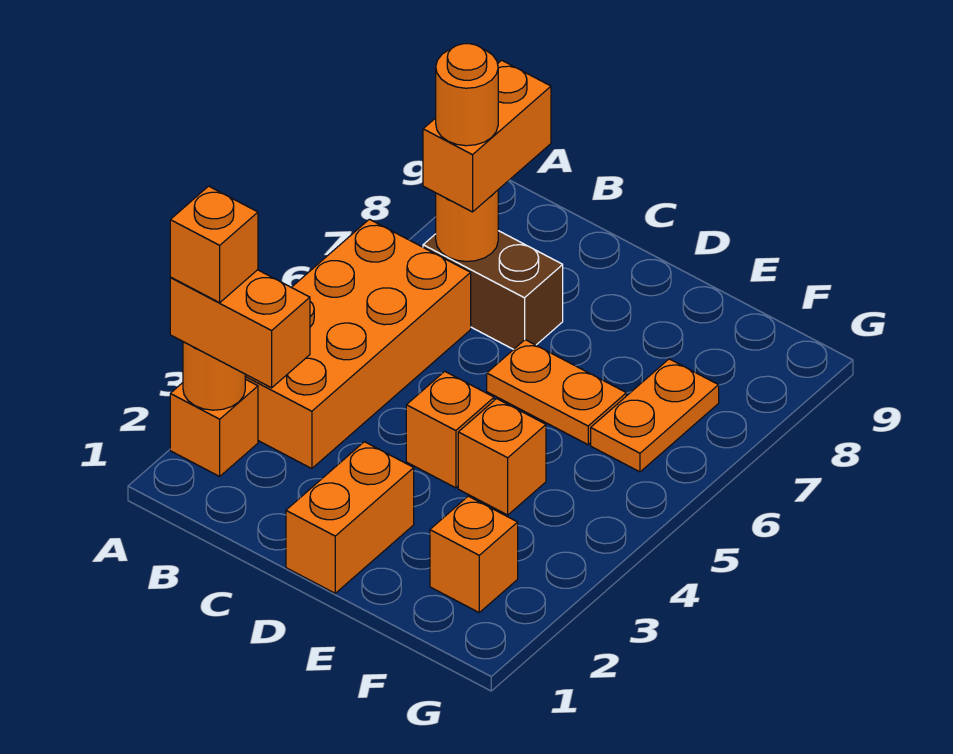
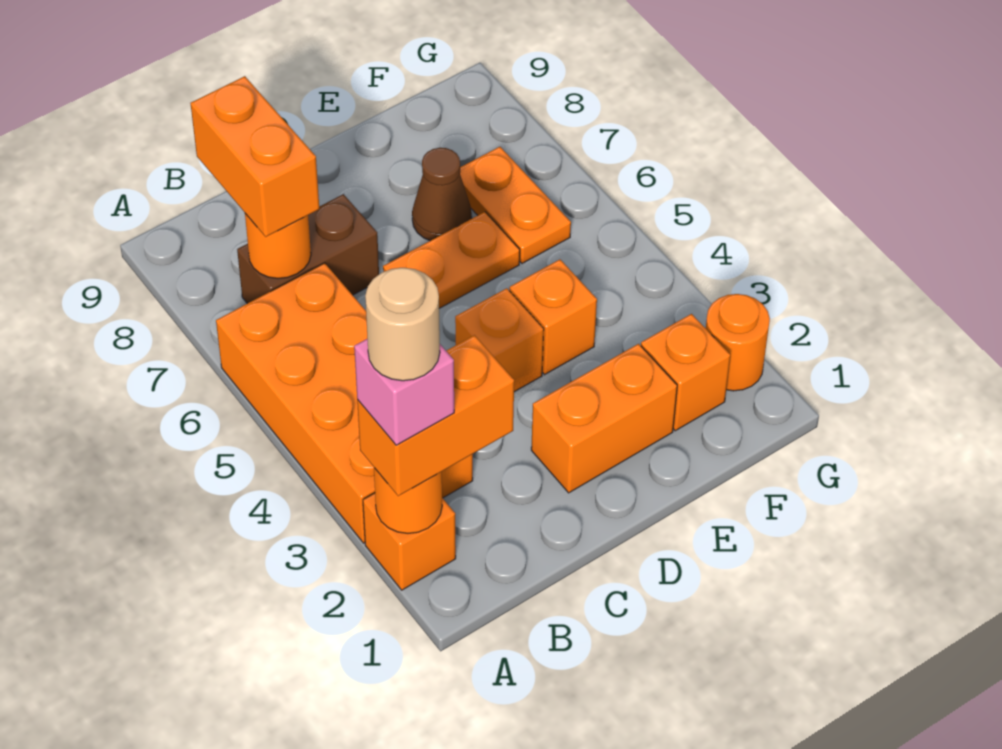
orange brick A2 level 4 -> pink brick A2 level 4
none -> tan round brick A2 level 5
orange round brick B7 level 4 -> orange round brick G2 level 1
orange brick D1:D2 level 1 -> orange brick D2:E2 level 1
none -> brown cone E7 level 1

